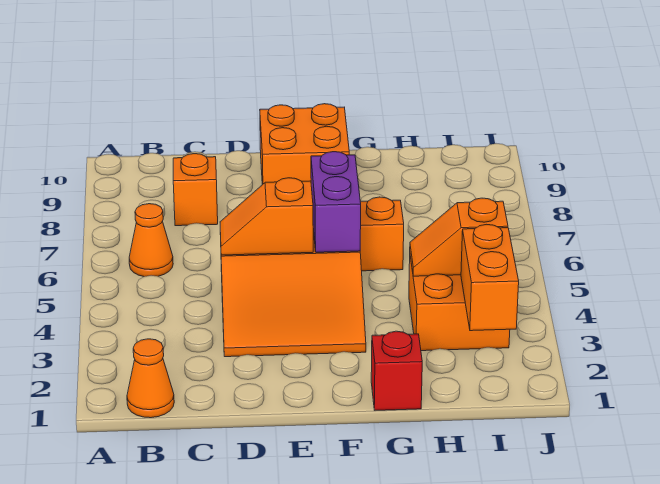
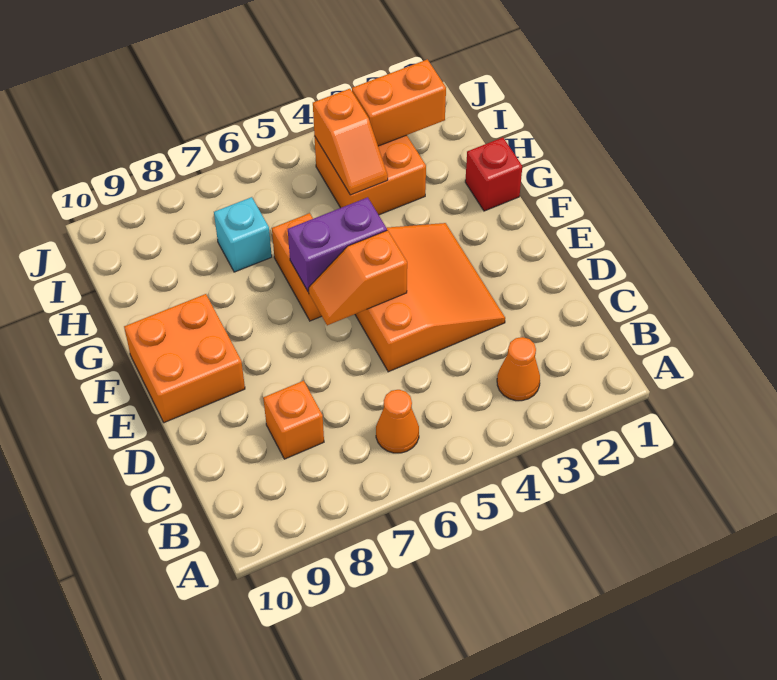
orange cone B1 level 1 -> orange cone B3 level 1
orange slope D5:E5 level 2 top E -> orange slope E5:E6 level 2 top 5
none -> cyan brick H7 level 1

